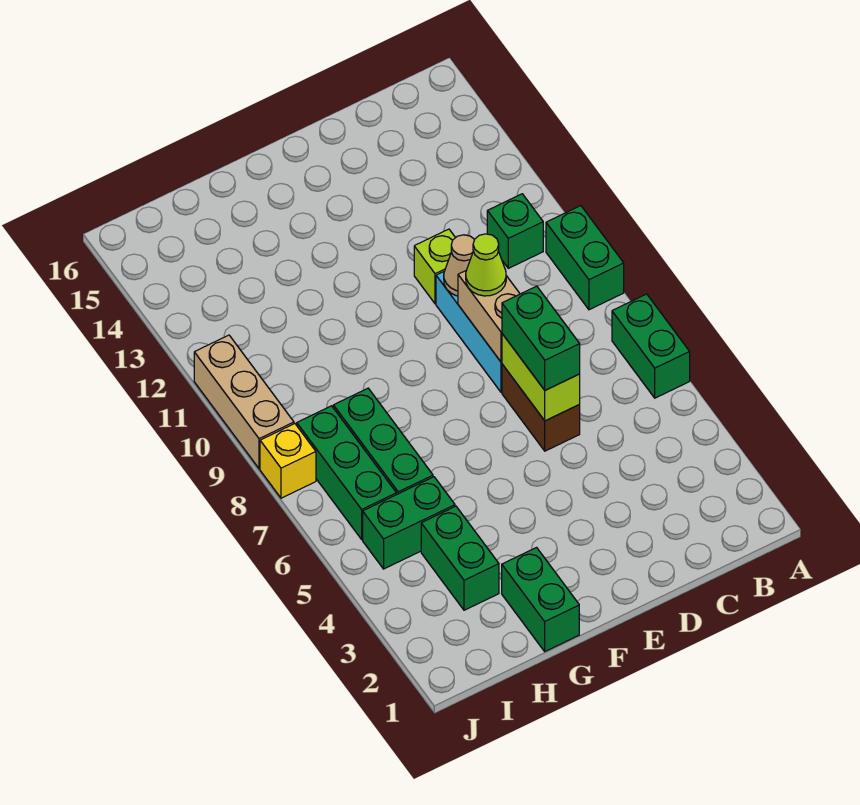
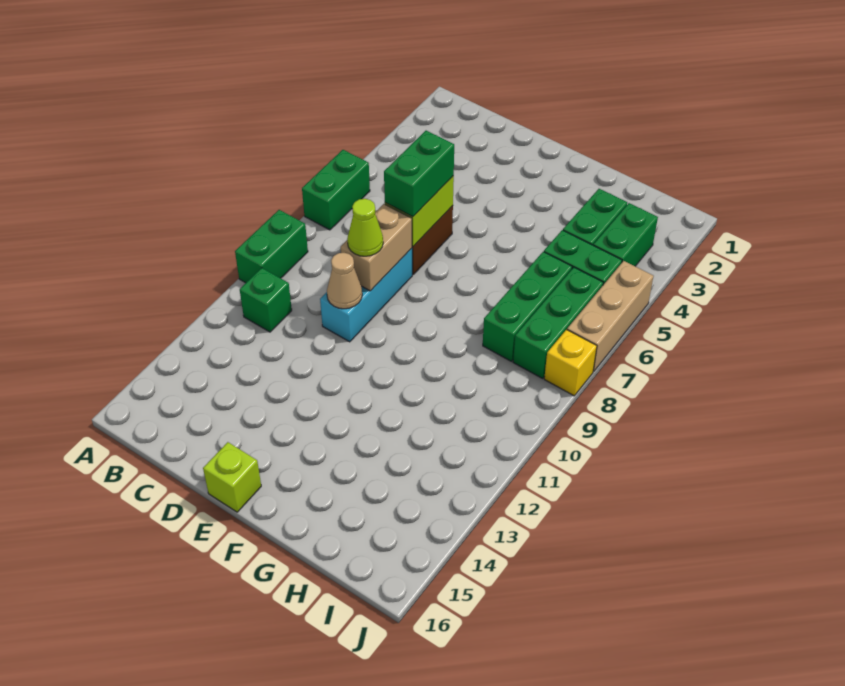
lime brick D11 level 1 -> lime brick E16 level 1
green brick G1:G2 level 1 -> green brick I3:I4 level 1
tan brick J9:J11 level 1 -> tan brick J5:J7 level 1

